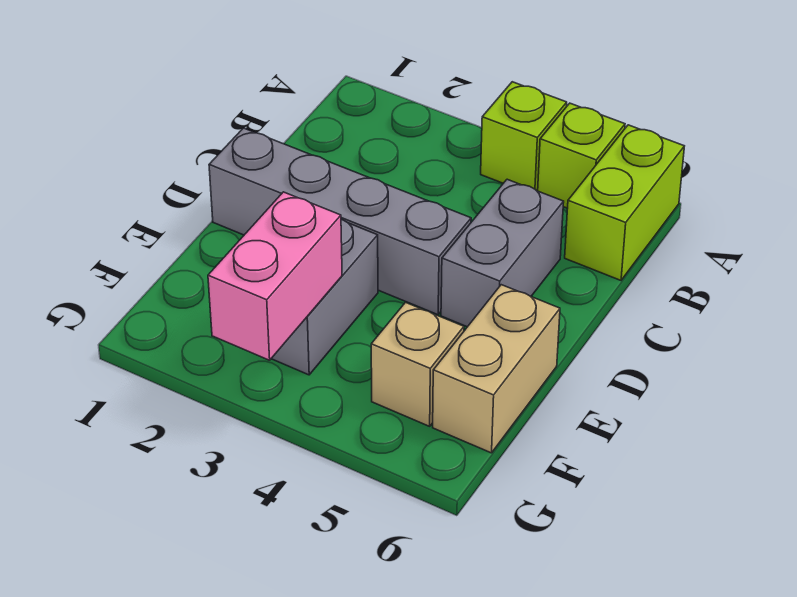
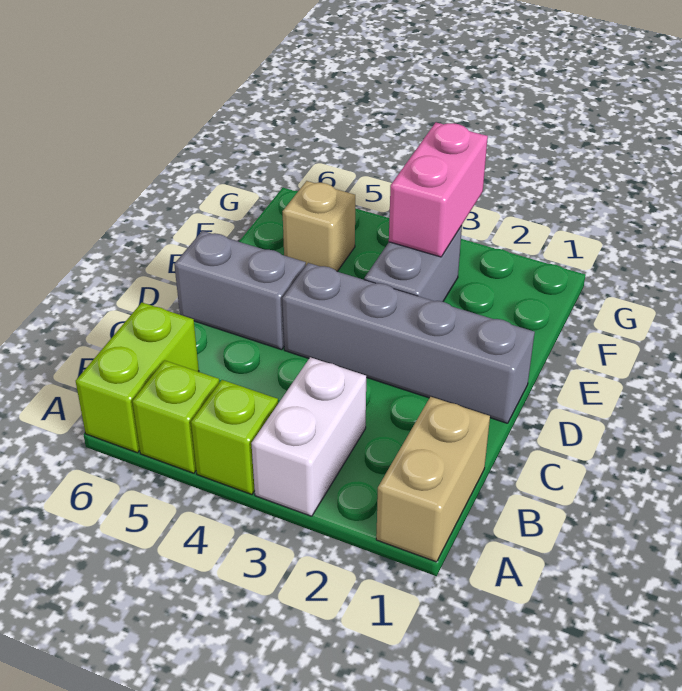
none -> white brick A3:B3 level 1
grey brick C5:D5 level 1 -> grey brick D5:D6 level 1
tan brick E6:F6 level 1 -> tan brick A1:B1 level 1

